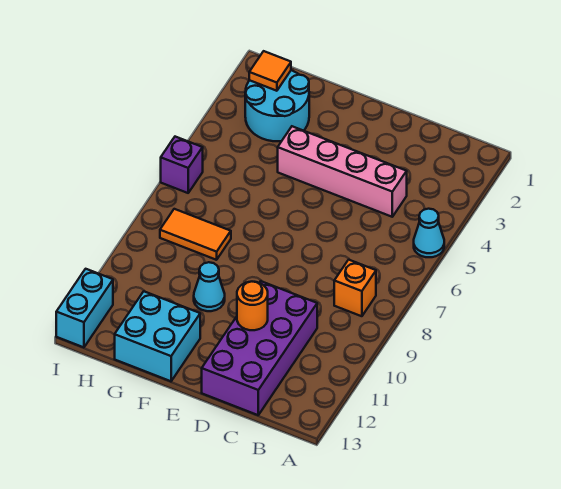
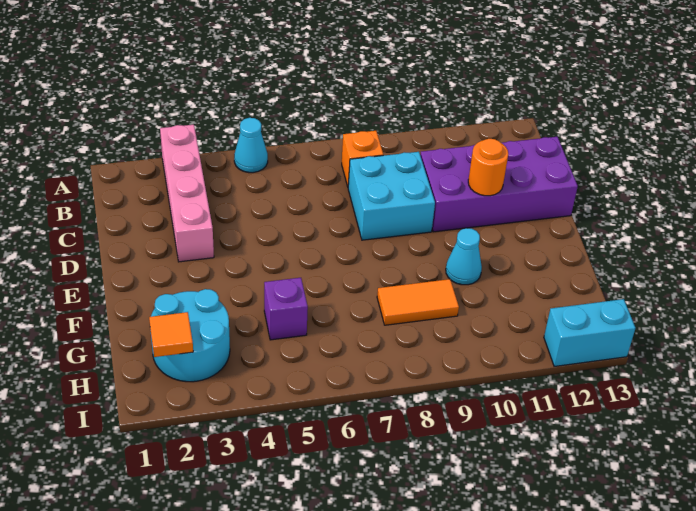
pink brick C4:F4 level 1 -> pink brick A3:D3 level 1
cyan brick F12:G13 level 1 -> cyan brick C8:D9 level 1
orange tile G8:H8 level 1 -> orange tile G8:G9 level 1
purple brick I6 level 1 -> purple brick G5 level 1

